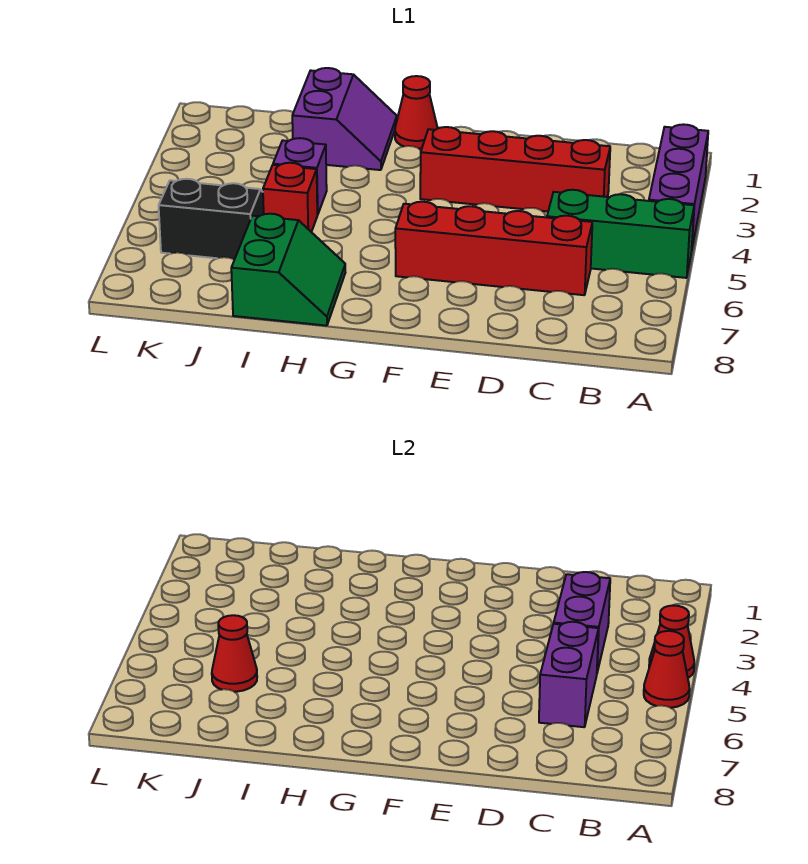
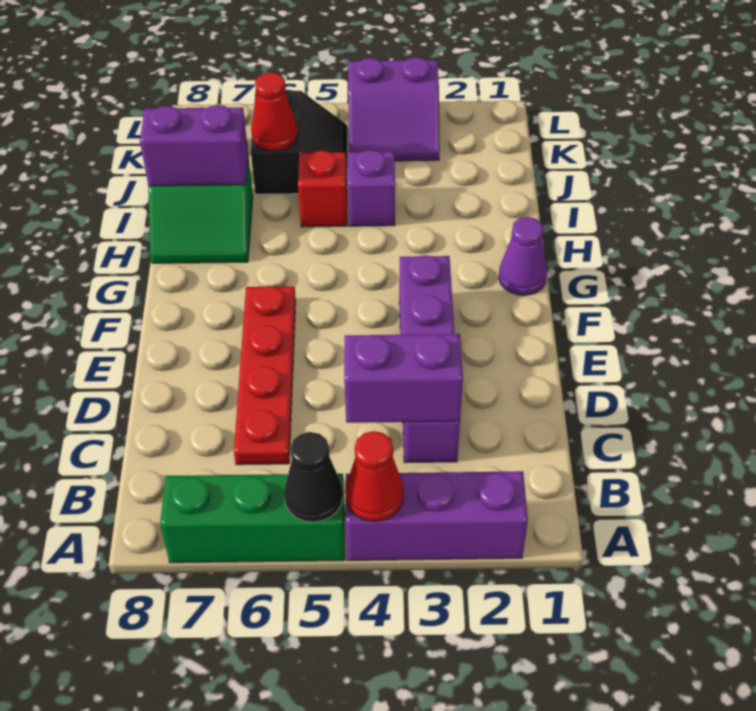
green brick A5:C5 level 1 -> green brick A5:A7 level 1
red cone A5 level 2 -> black cone A5 level 2
red brick C3:F3 level 1 -> purple brick C3:F3 level 1
purple brick C5:C6 level 2 -> purple brick I7:I8 level 2
red brick C6:F6 level 1 -> red plate C6:F6 level 1
red cone G1 level 1 -> purple cone G1 level 1
purple slope H1:I2 level 1 top I -> purple slope K3:L4 level 1 top L

